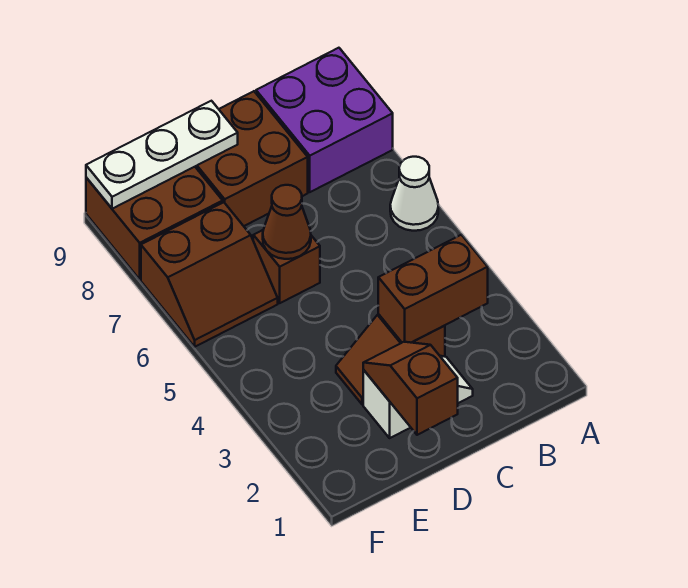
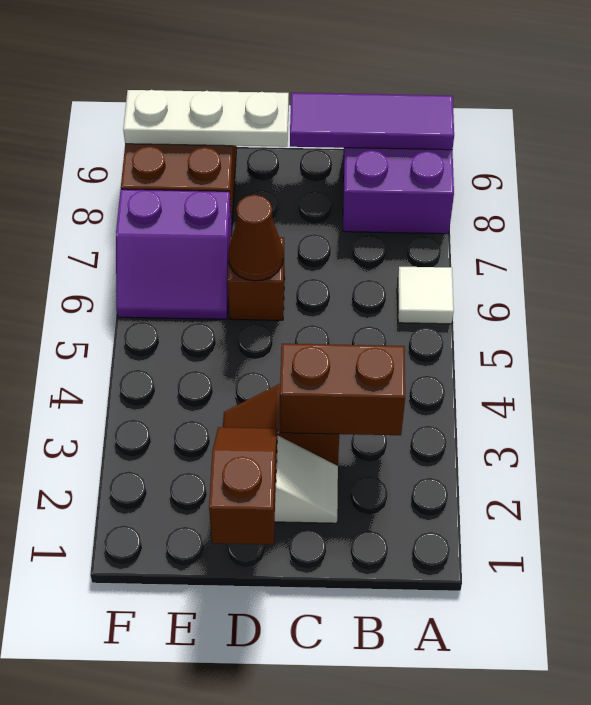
white cone A6 level 1 -> white tile A6 level 1
none -> purple tile A9:C9 level 2
brown brick C8:D9 level 1 -> none
brown slope E6:F7 level 1 top 7 -> purple slope E6:F7 level 1 top 7

